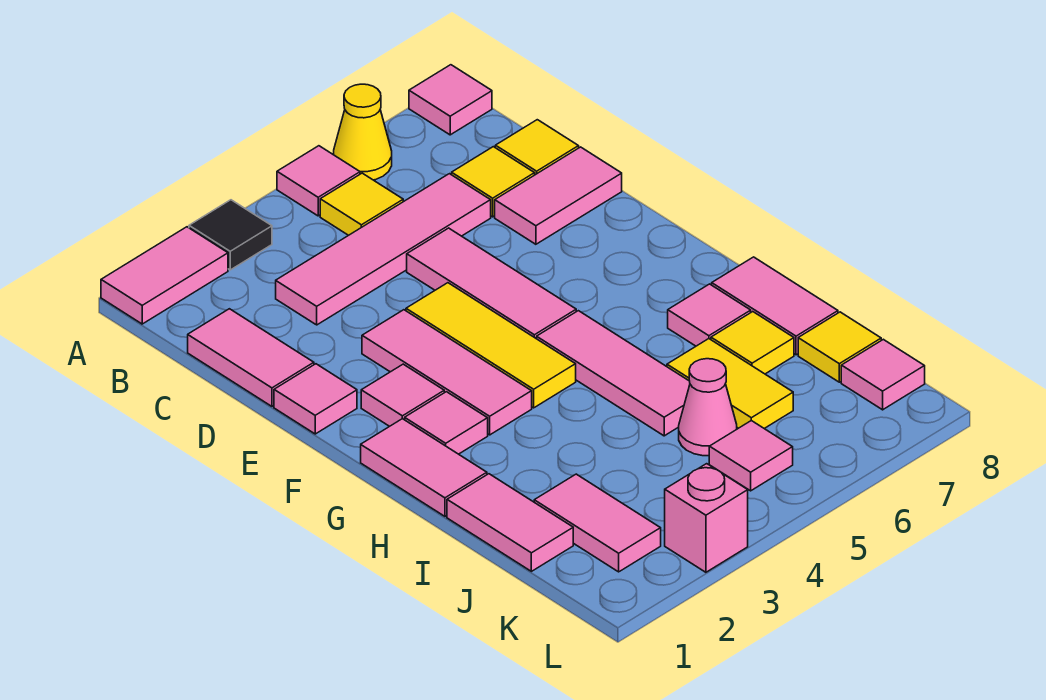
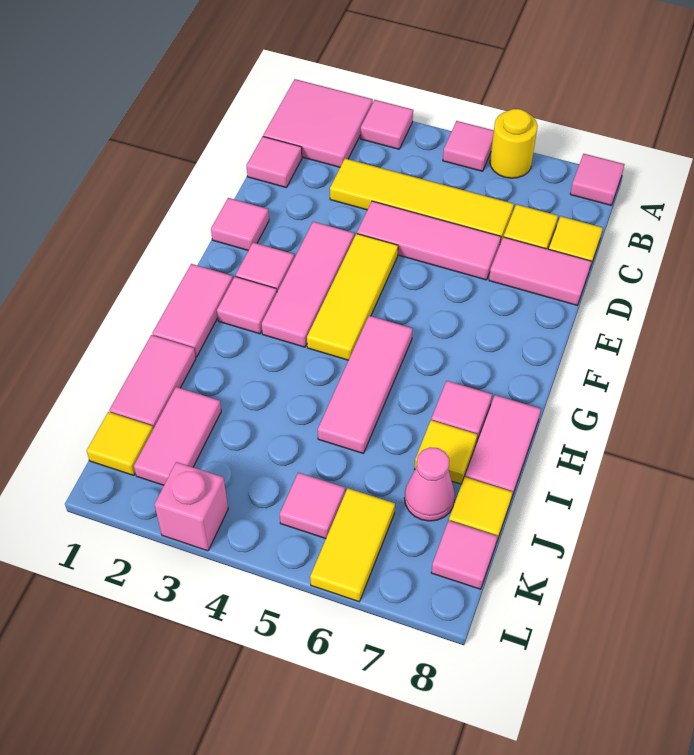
pink tile A1:A2 level 1 -> pink tile A1:B2 level 1
black tile A3 level 1 -> pink tile A3 level 1
yellow cone A6 level 1 -> yellow round brick A6 level 1
yellow tile B5 level 1 -> yellow tile K1 level 1
pink tile C1:D1 level 1 -> pink tile C1 level 1
pink tile C3:C6 level 1 -> yellow tile C3:C6 level 1
pink tile D5:F5 level 1 -> pink tile D4:D6 level 1
yellow tile I6:J6 level 1 -> yellow tile K6:L6 level 1
pink cone J5 level 1 -> pink cone J7 level 1

